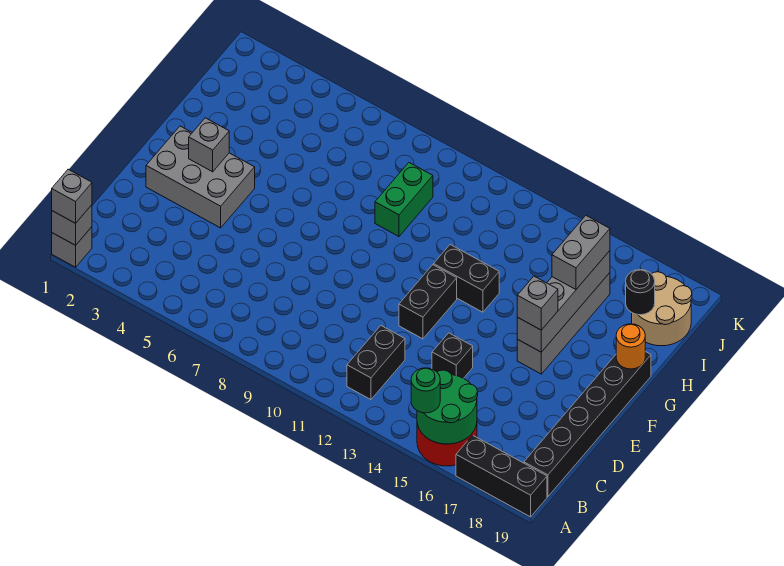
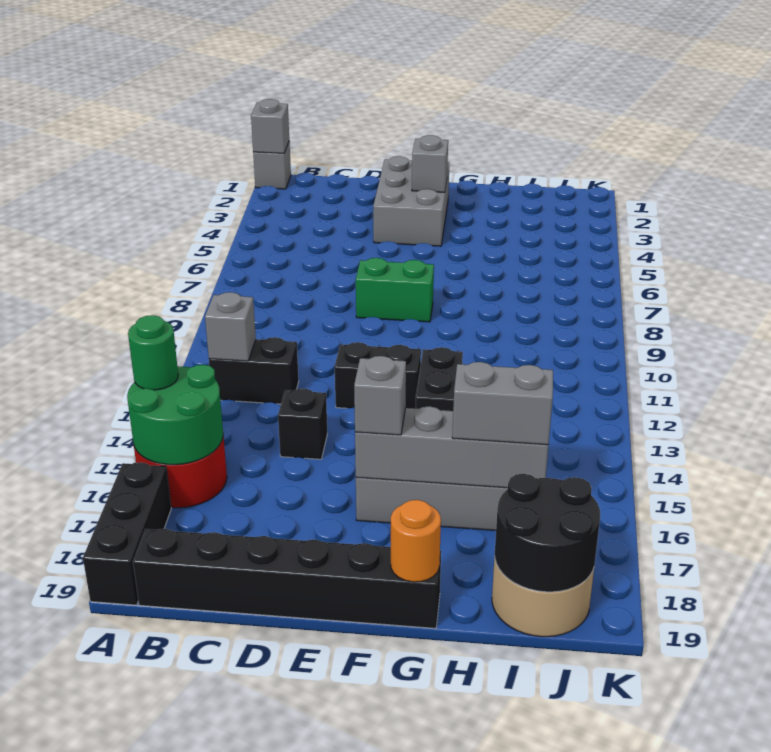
grey brick A1 level 3 -> grey brick B12 level 2
green brick H9:I9 level 1 -> green brick E8:F8 level 1
black round brick I18 level 2 -> black round brick I18:J19 level 2

